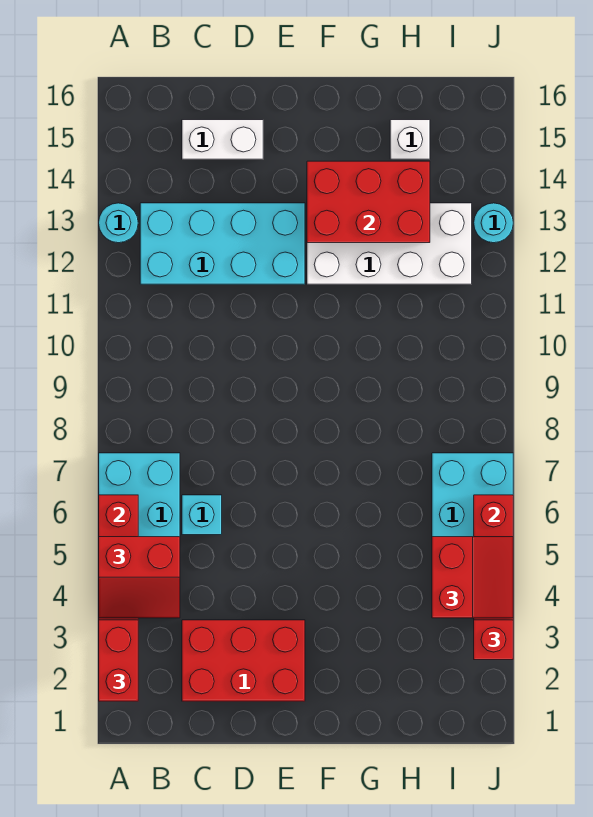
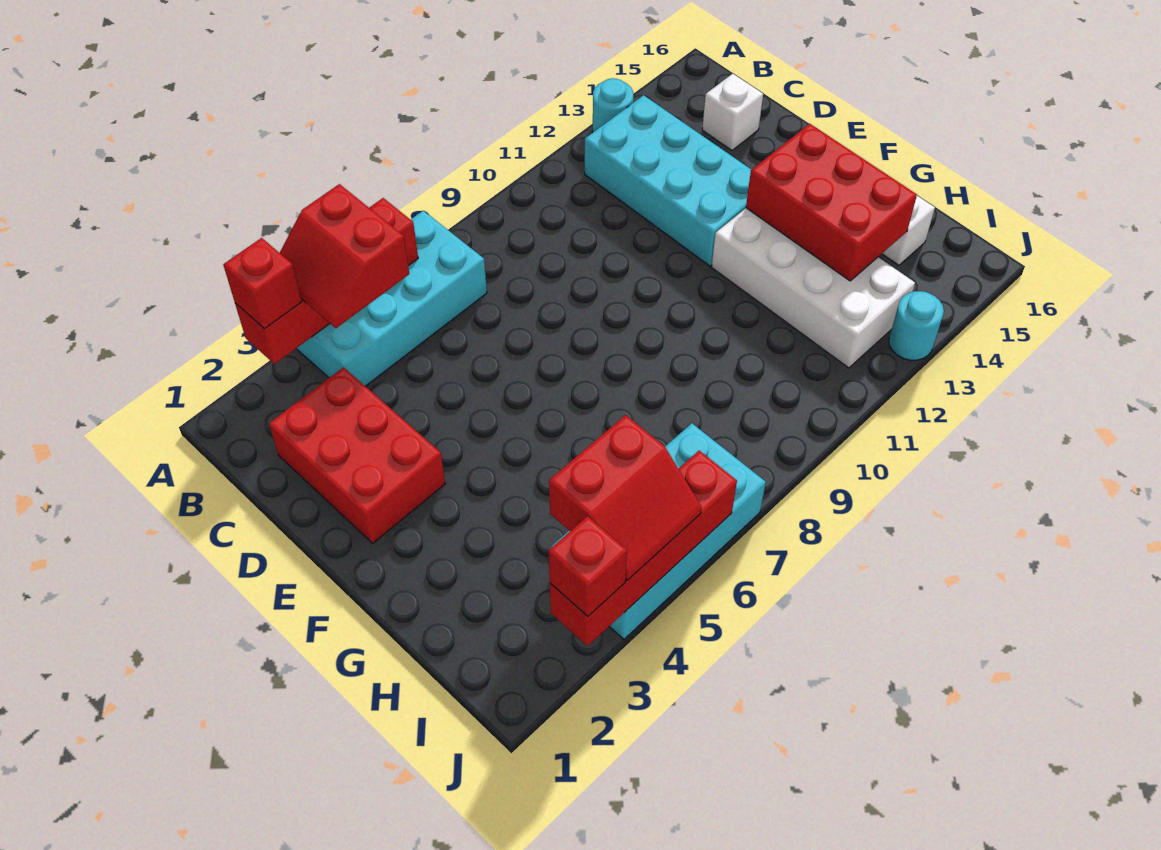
red brick A2:A3 level 3 -> red brick A3 level 3
cyan brick C6 level 1 -> none
white brick C15:D15 level 1 -> white brick C15 level 1

